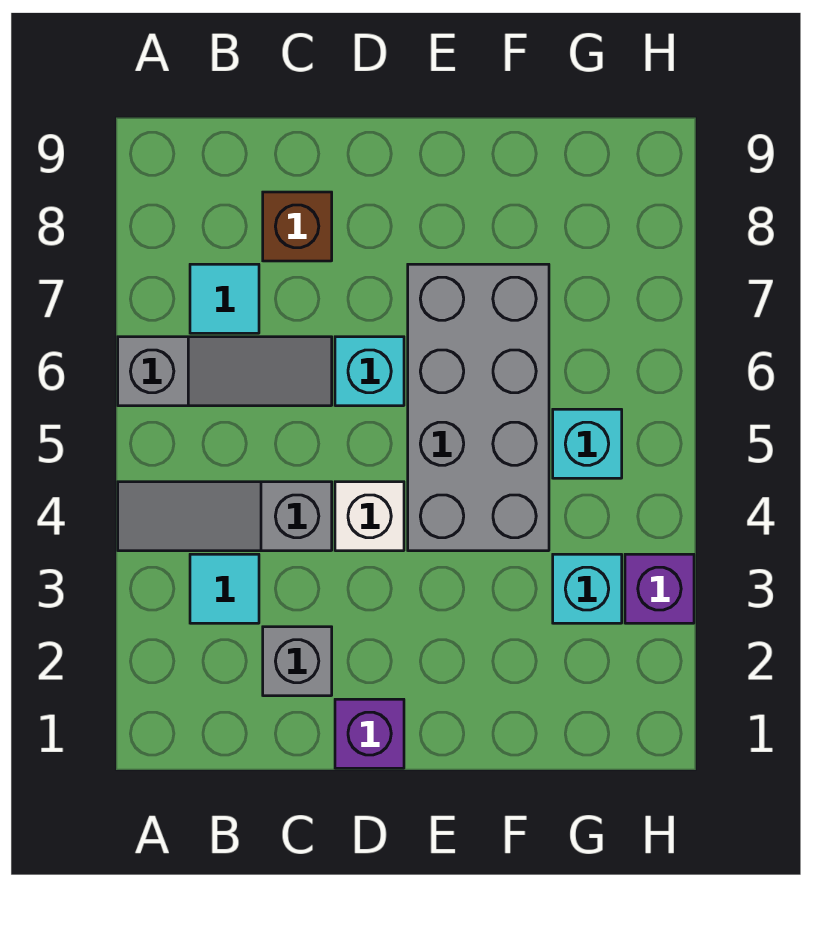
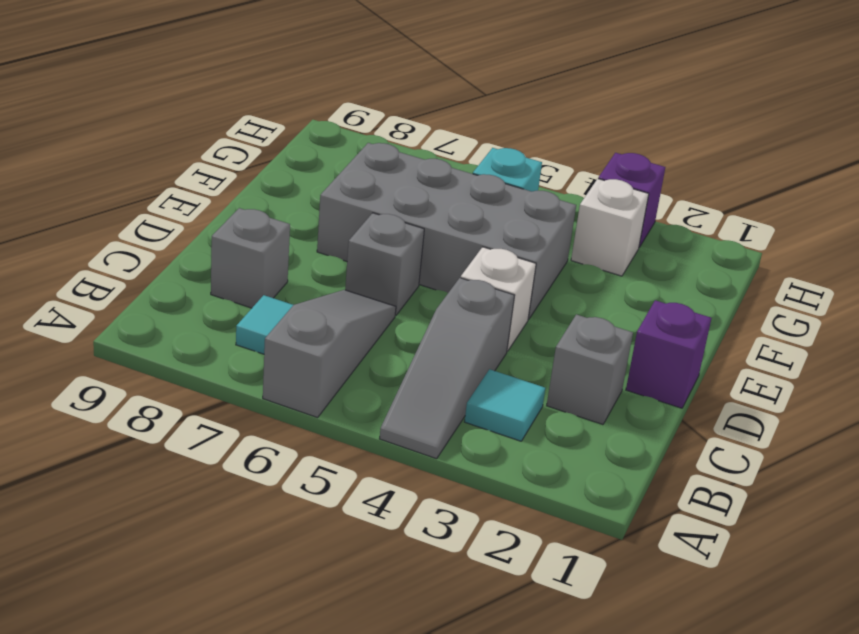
brown brick C8 level 1 -> grey brick C8 level 1
cyan brick D6 level 1 -> grey brick D6 level 1
cyan brick G3 level 1 -> white brick G3 level 1

